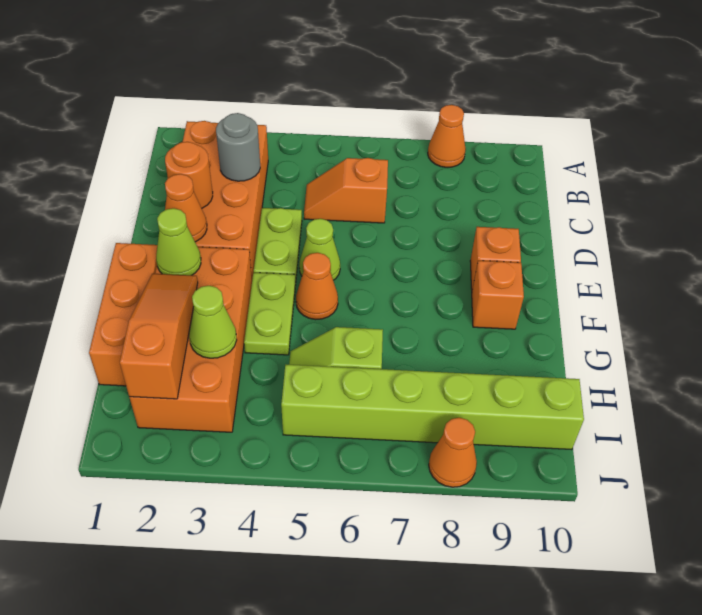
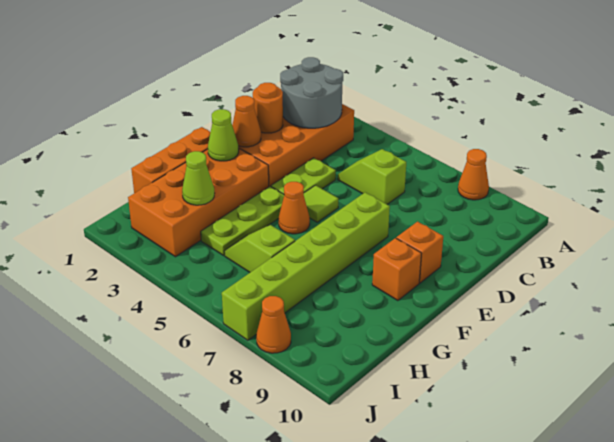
grey round brick C3 level 2 -> grey round brick B2:C3 level 2
orange slope C5:C6 level 1 top 6 -> lime slope C5:C6 level 1 top 6
lime cone E5 level 1 -> lime tile E5 level 1
lime plate F4:G4 level 1 -> lime plate F4:H4 level 1
orange slope G2:I2 level 2 top I -> none
lime brick I5:I10 level 1 -> lime brick E7:J7 level 1

